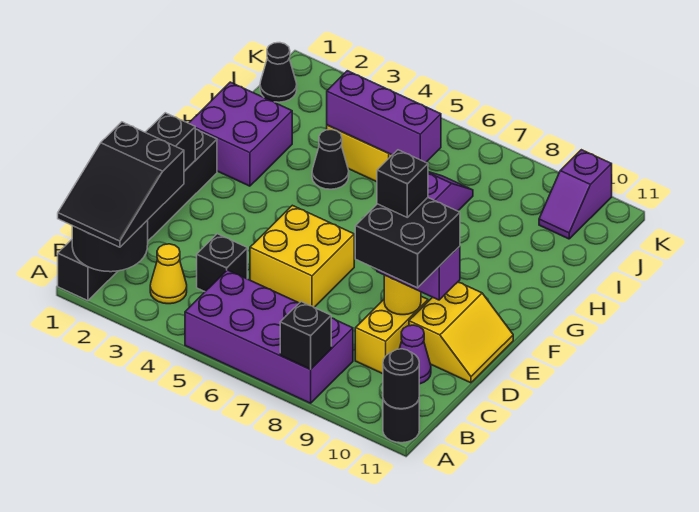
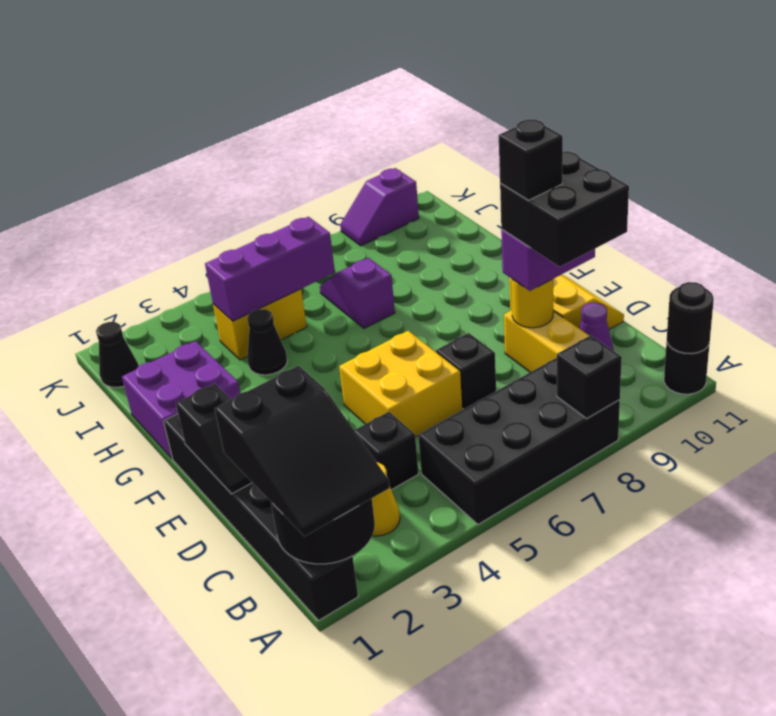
purple brick A5:B8 level 1 -> black brick A5:B8 level 1
none -> black brick D7 level 1
purple slope J10:K10 level 1 top K -> purple slope K9:K10 level 1 top 10

